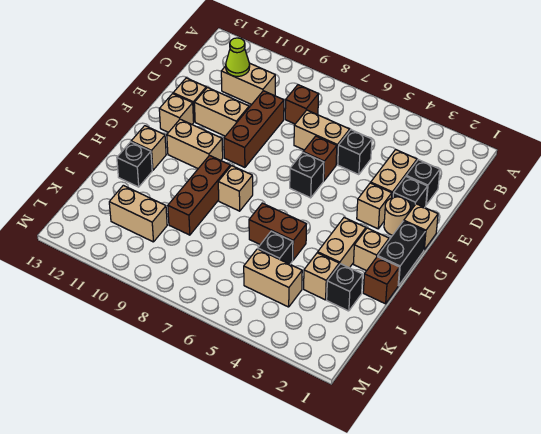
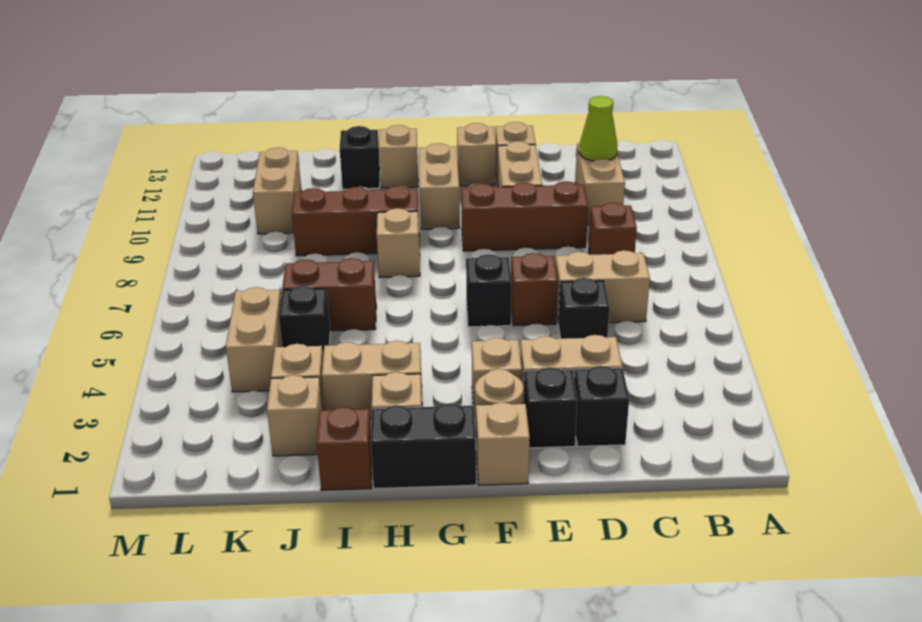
tan brick D6:D7 level 1 -> tan brick C6:D6 level 1
brown brick I5:I6 level 1 -> brown brick I6:J6 level 1
black brick J2 level 1 -> tan brick J2 level 1

